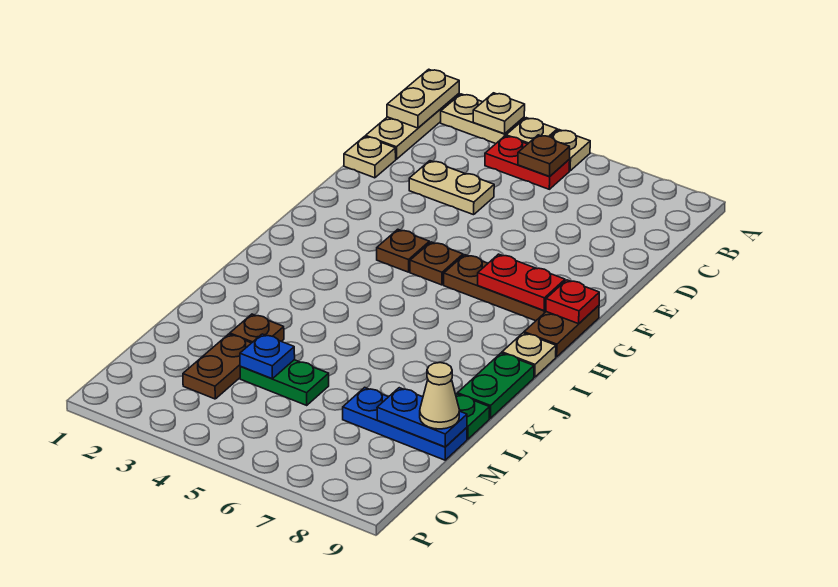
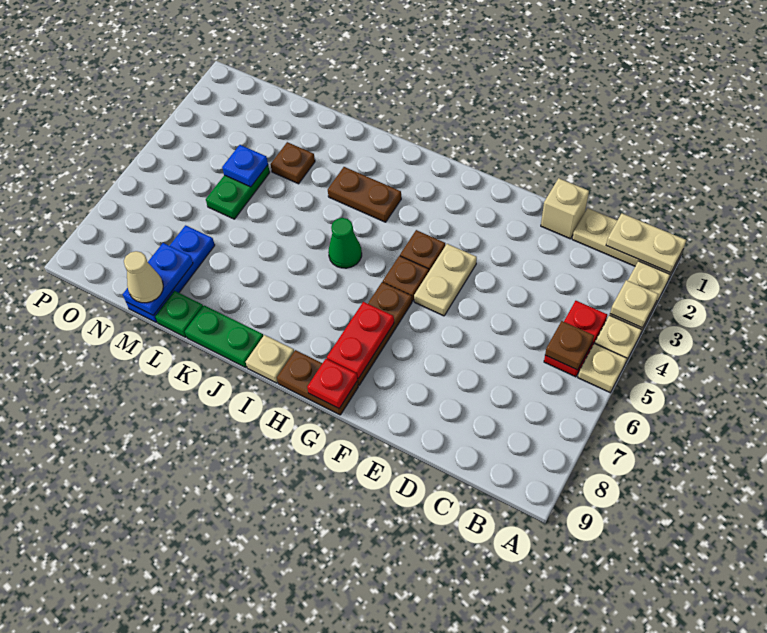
tan plate D1 level 1 -> tan brick D1 level 1
tan plate D3:D4 level 1 -> tan plate F4:F5 level 1
none -> green cone I5 level 1
brown plate M3:N3 level 1 -> brown plate I3:J3 level 1

